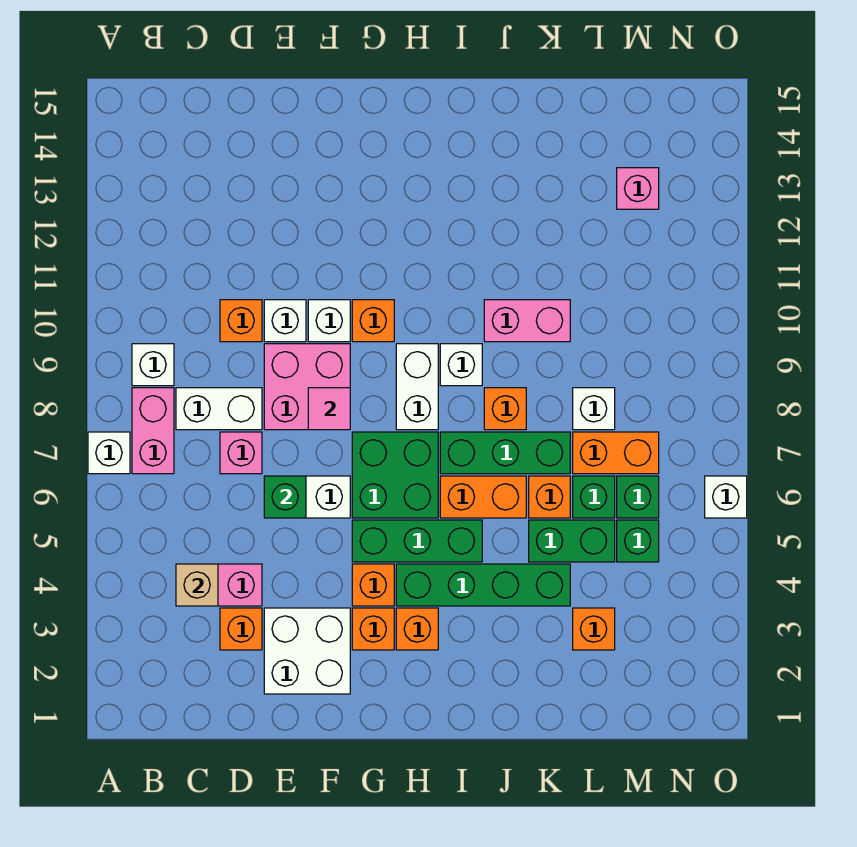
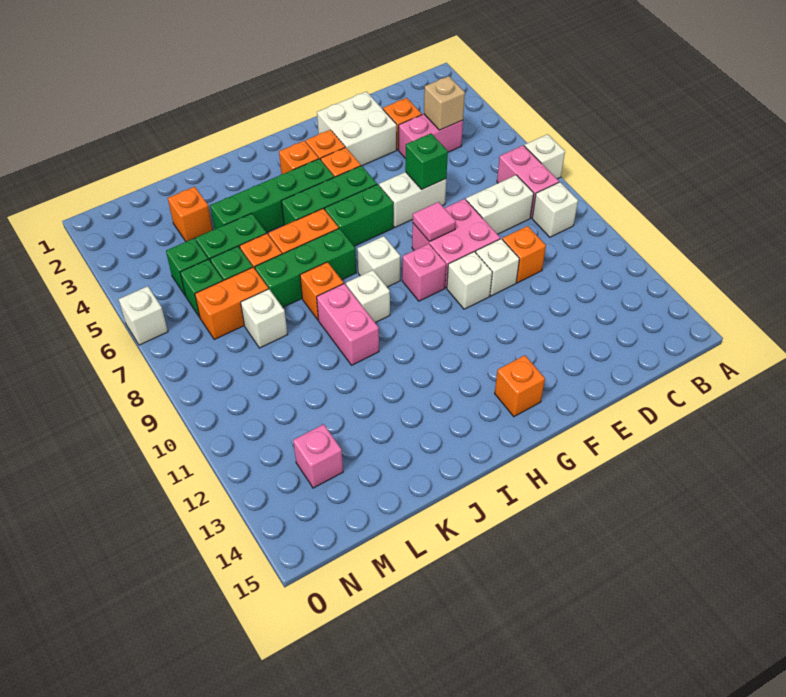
pink brick D7 level 1 -> pink brick G9 level 1
green brick G6:H7 level 1 -> green brick G6:H6 level 1
orange brick G10 level 1 -> orange brick G14 level 1
white brick H8:H9 level 1 -> white brick H8 level 1
pink brick J10:K10 level 1 -> pink brick J9:J10 level 1

